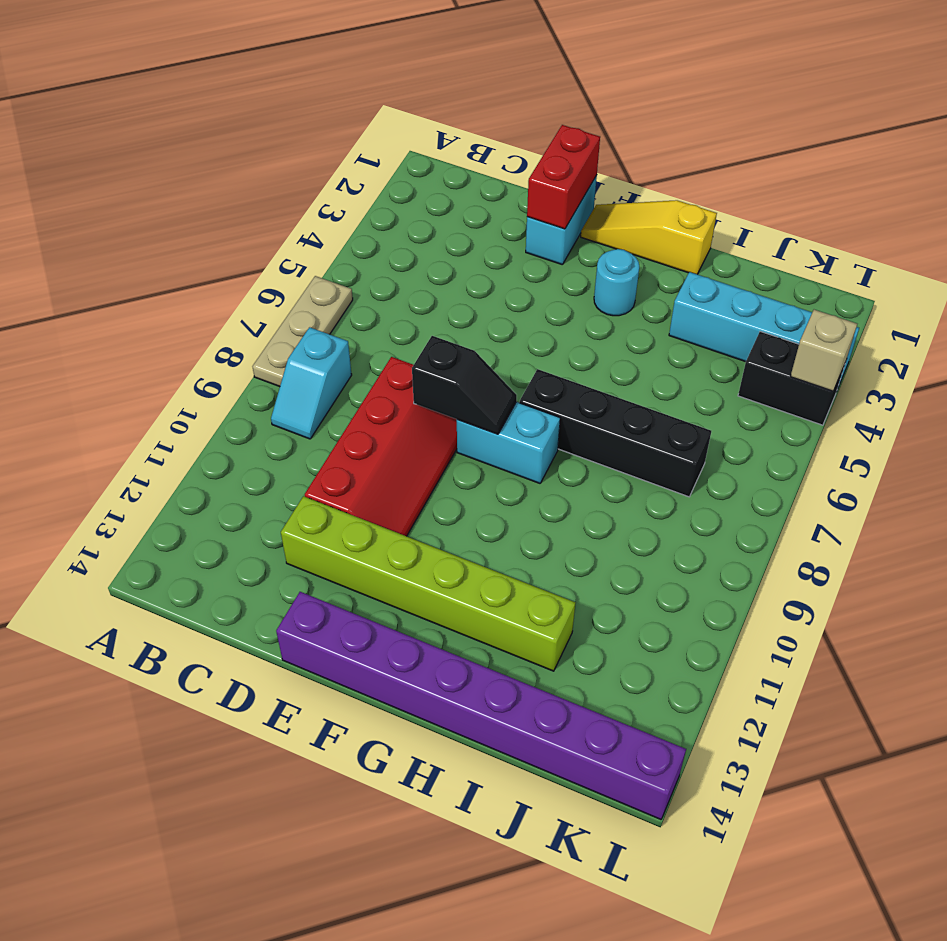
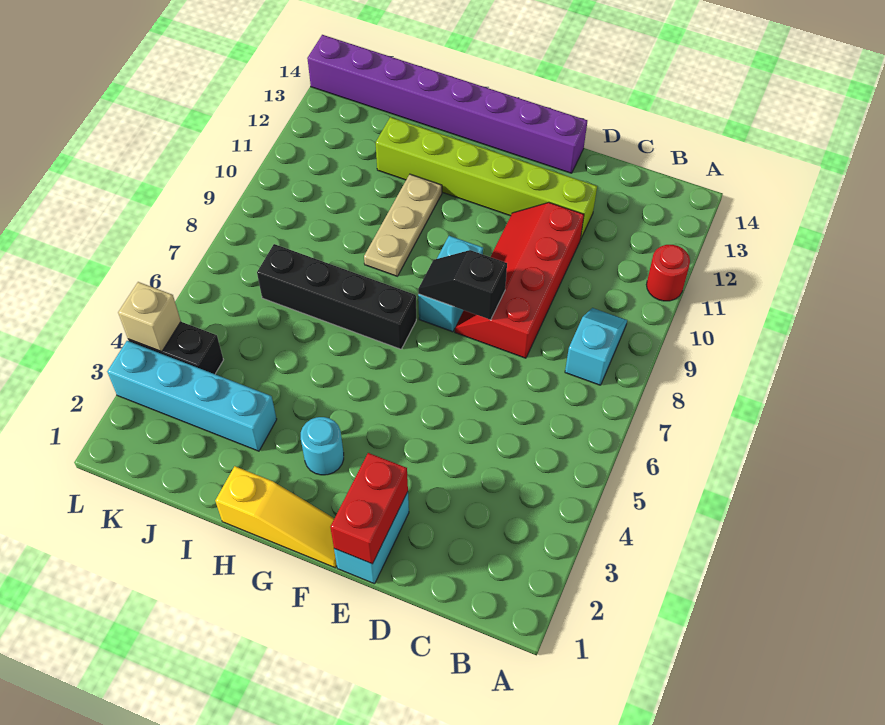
tan plate A6:A8 level 1 -> tan plate H9:H11 level 1
none -> red round brick A11 level 1
cyan brick F8:G8 level 1 -> cyan brick F8:F9 level 1

